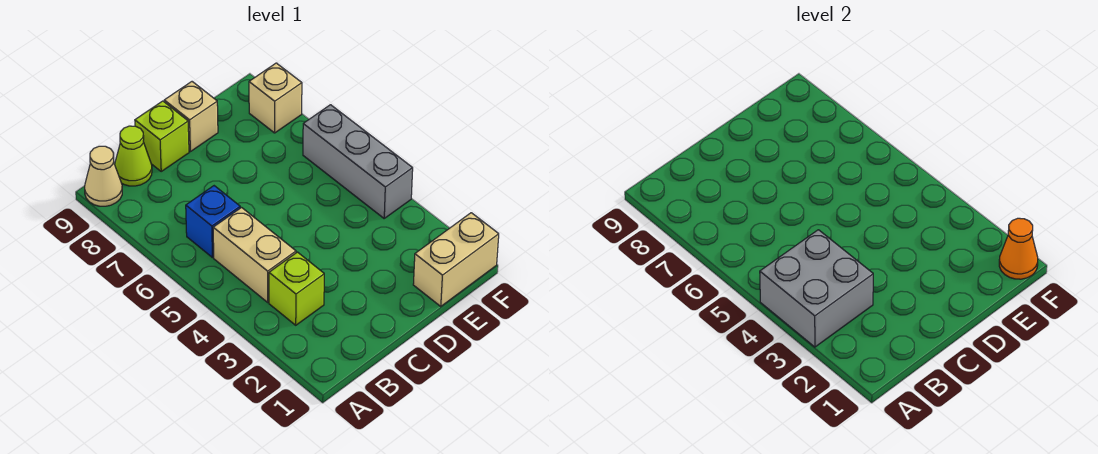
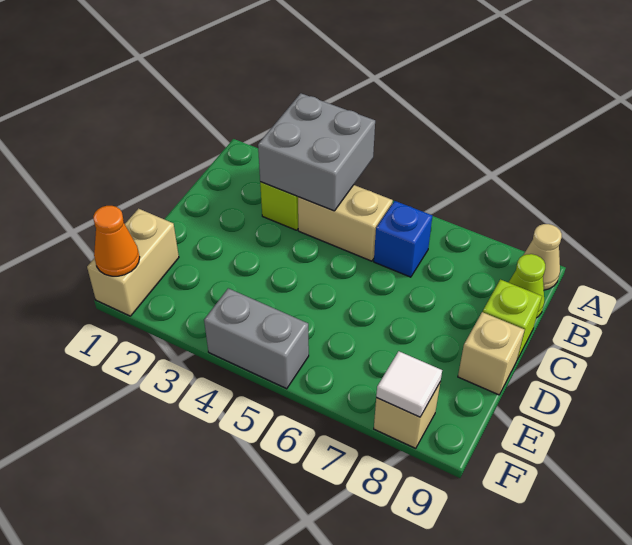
grey brick F4:F6 level 1 -> grey brick F4:F5 level 1
none -> white tile F8 level 2

